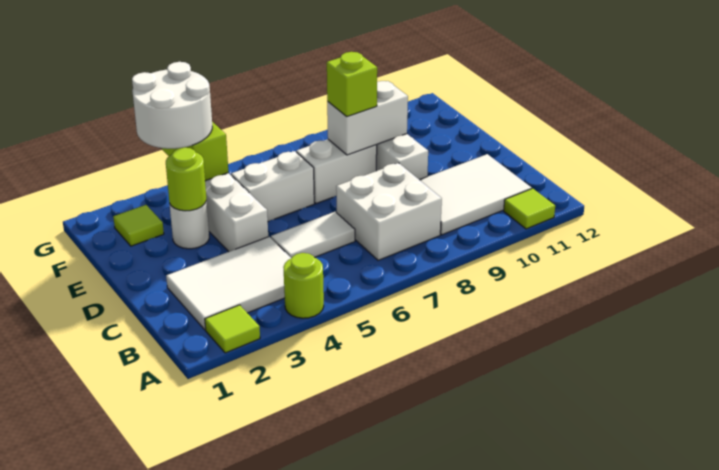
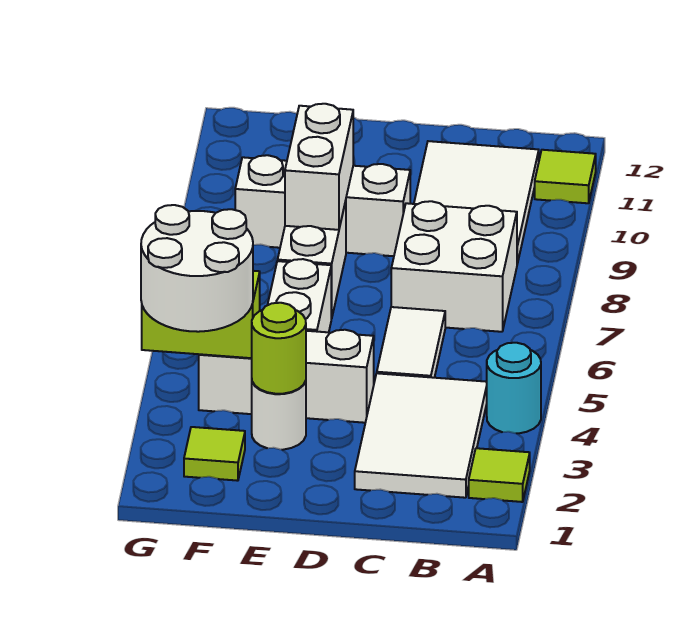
lime round brick A4 level 1 -> cyan round brick A4 level 1
lime brick E8 level 3 -> none

